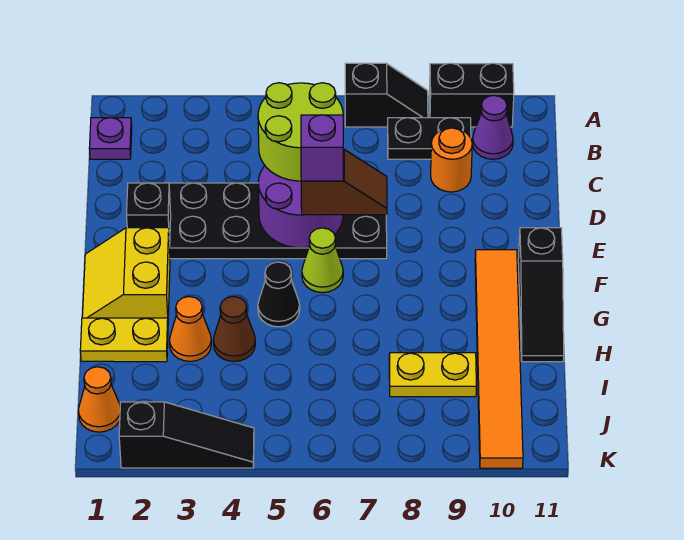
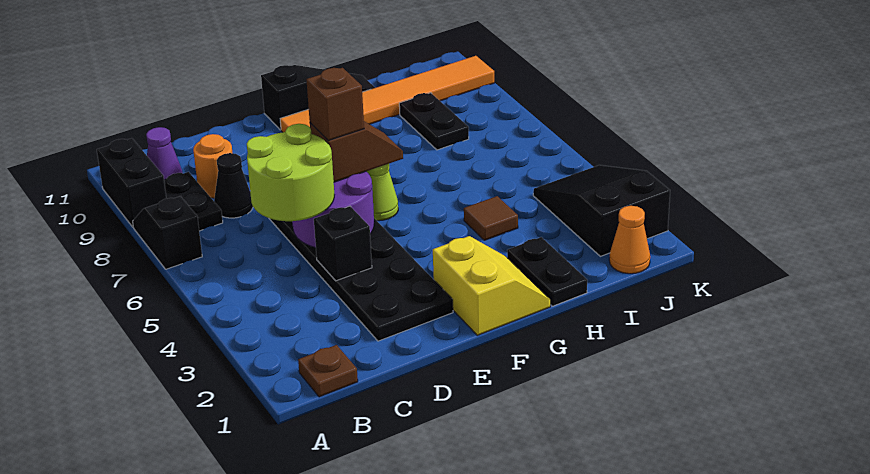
purple plate B1 level 1 -> brown plate B1 level 1
black brick E2 level 2 -> black brick D4 level 2
brown slope E6:E7 level 3 top 6 -> brown slope E6:F6 level 3 top E
purple brick E6 level 4 -> brown brick E6 level 4
yellow slope F1:G2 level 1 top 2 -> yellow slope F1:G2 level 1 top F
black cone G5 level 1 -> black cone C8 level 1
yellow plate H1:H2 level 1 -> black plate H1:H2 level 1
orange cone H3 level 1 -> none
brown cone H4 level 1 -> brown tile H4 level 1
yellow plate I8:I9 level 1 -> black plate I8:I9 level 1
black slope K2:K4 level 1 top 2 -> black slope J2:K4 level 1 top 2

